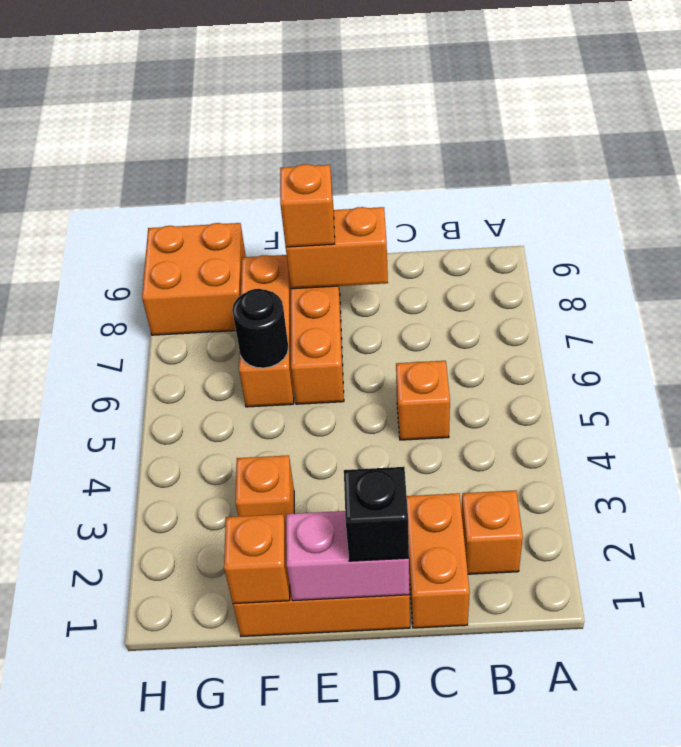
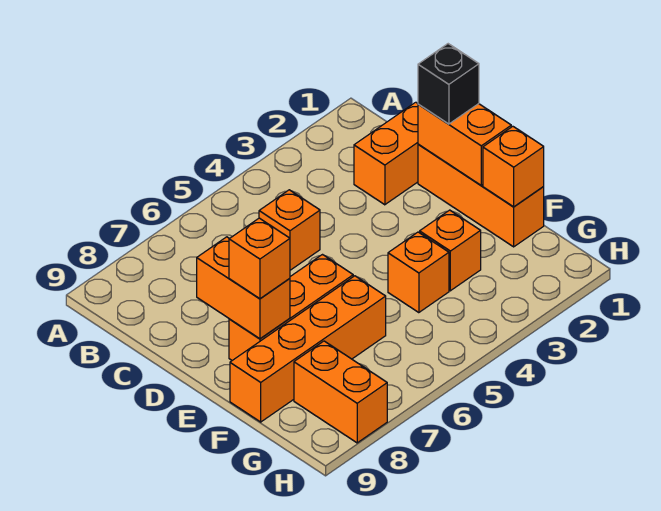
orange brick B2 level 1 -> orange brick F4 level 1
pink brick D1:E1 level 2 -> orange brick D1:E1 level 2
orange brick F6:F8 level 1 -> orange brick F6:F9 level 1
black round brick F6 level 2 -> none
orange brick G8:H9 level 1 -> orange brick G8:H8 level 1

